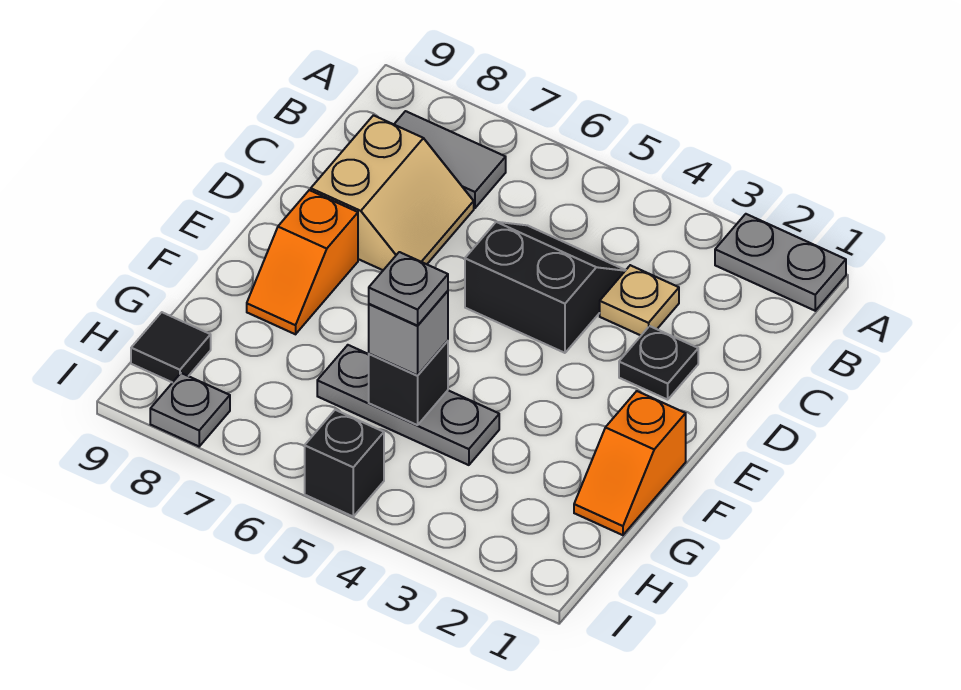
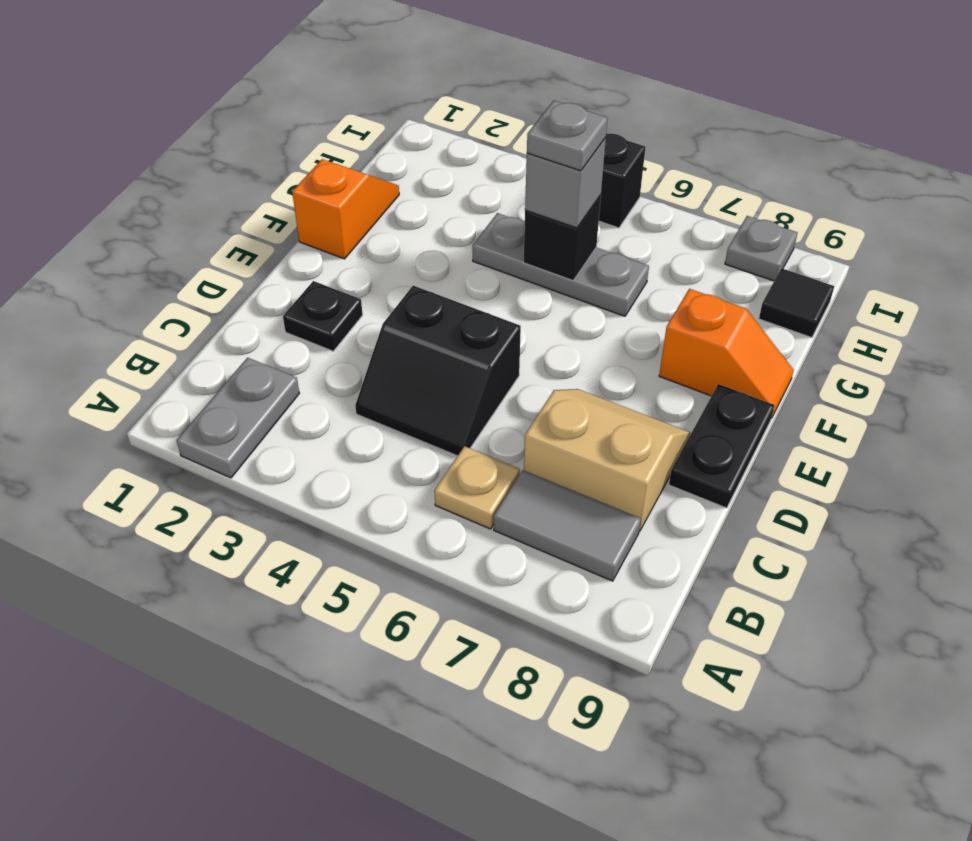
grey plate A1:A2 level 1 -> grey plate A2:B2 level 1
tan plate C3 level 1 -> tan plate B6 level 1
tan slope C7:D8 level 1 top 8 -> tan slope C7:D8 level 1 top C
none -> black plate D9:E9 level 1
orange slope E8:F8 level 1 top E -> orange slope F8:F9 level 1 top 8

